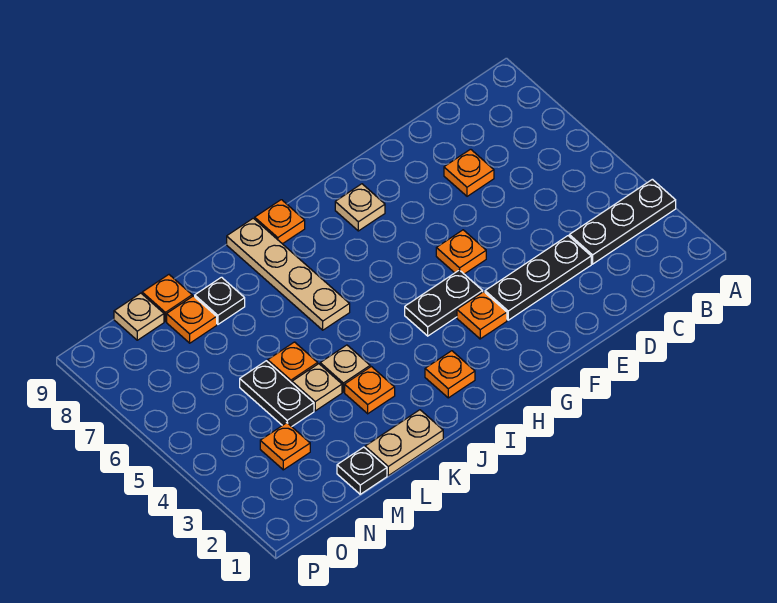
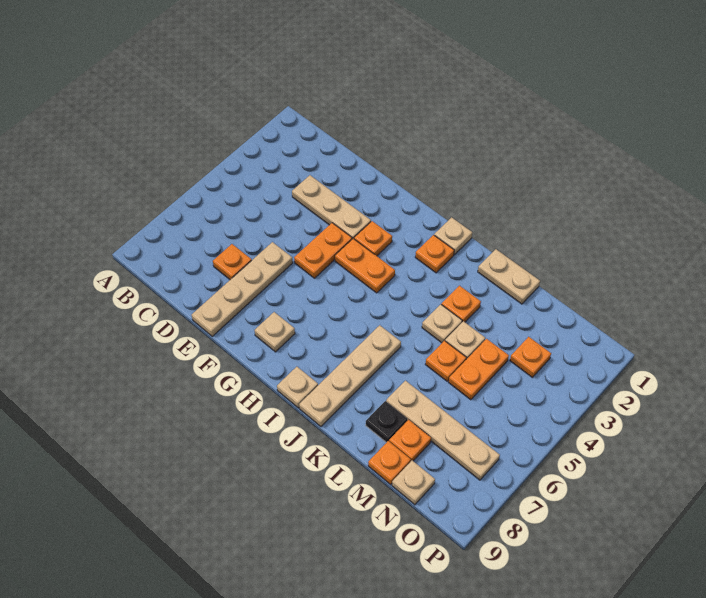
black plate A3:C3 level 1 -> none
black plate D3:F3 level 1 -> tan plate D3:F3 level 1
none -> tan plate E6:E9 level 1
orange plate F5 level 1 -> orange plate F4:F5 level 1
black plate G4:H4 level 1 -> orange plate G4:H4 level 1
none -> tan plate I1 level 1
orange plate I9 level 1 -> tan plate I9 level 1
none -> tan plate L7:O7 level 1
black plate M1 level 1 -> none
black plate M4:M5 level 1 -> orange plate M4:M5 level 1

